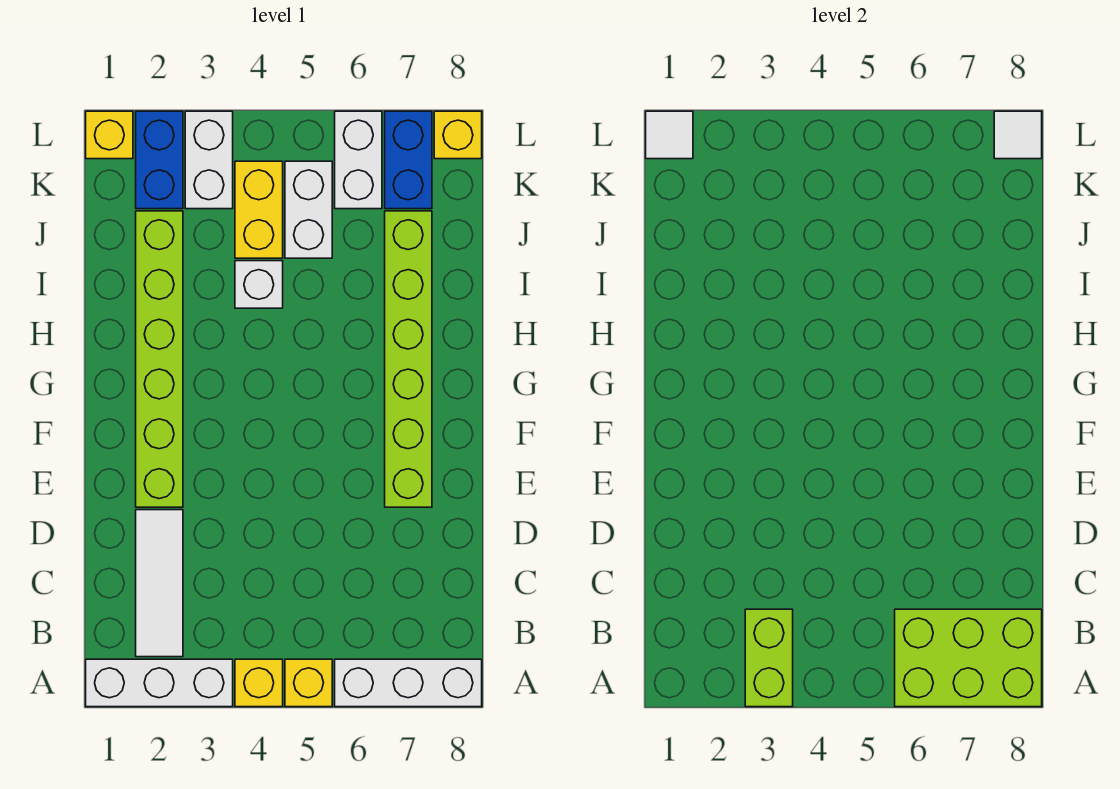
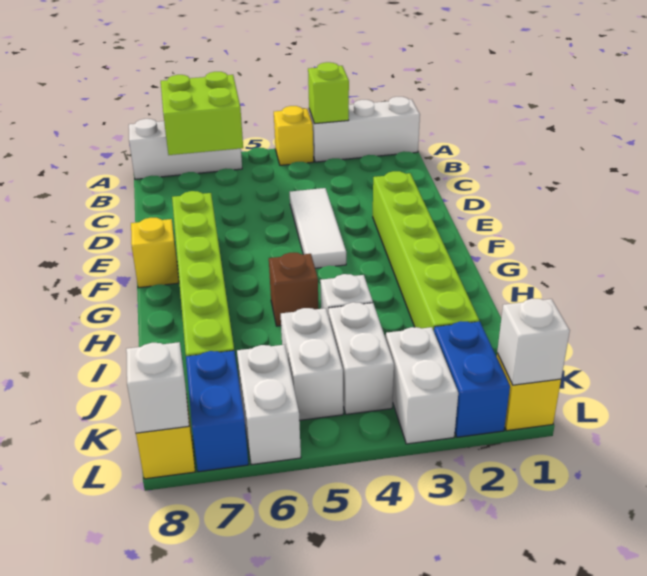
lime brick A3:B3 level 2 -> lime brick A3 level 2
yellow brick A5 level 1 -> yellow brick F8 level 1
lime brick A6:B8 level 2 -> lime brick A6:B7 level 2
white tile B2:D2 level 1 -> white tile D4:F4 level 1
none -> brown brick H5 level 1
yellow brick J4:K4 level 1 -> white brick J4:K4 level 1
white tile L1 level 2 -> white brick L1 level 2
white tile L8 level 2 -> white brick L8 level 2

